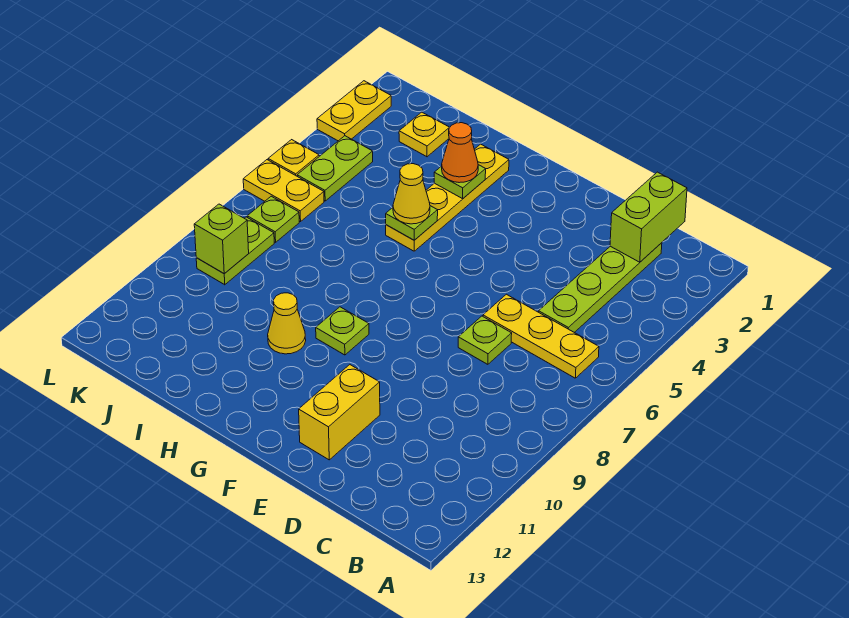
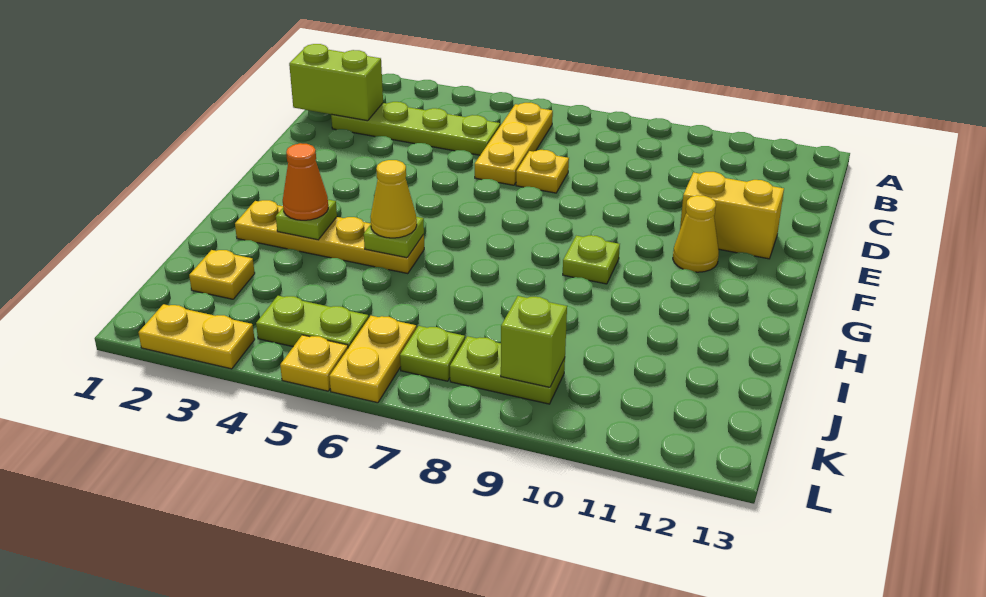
lime plate D7 level 1 -> yellow plate D7 level 1
yellow cone H10 level 1 -> yellow cone F11 level 1

